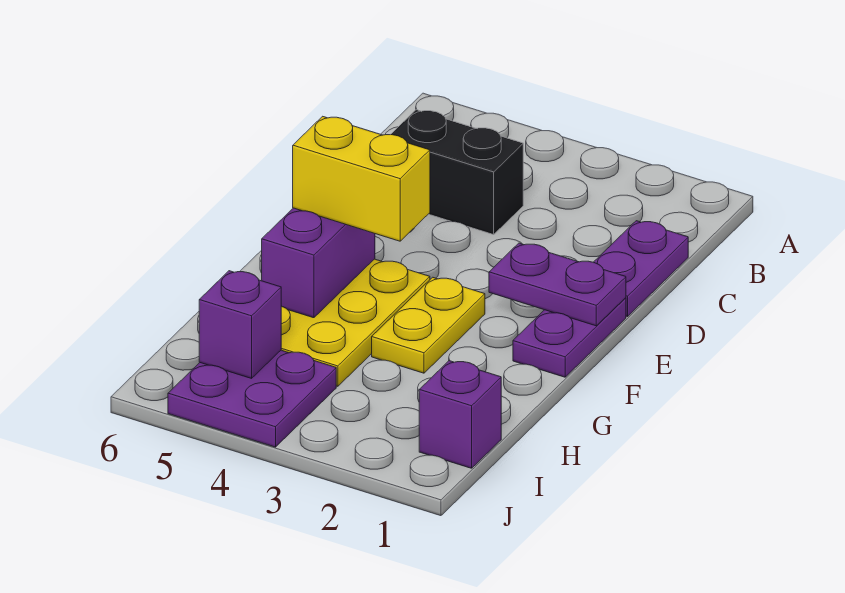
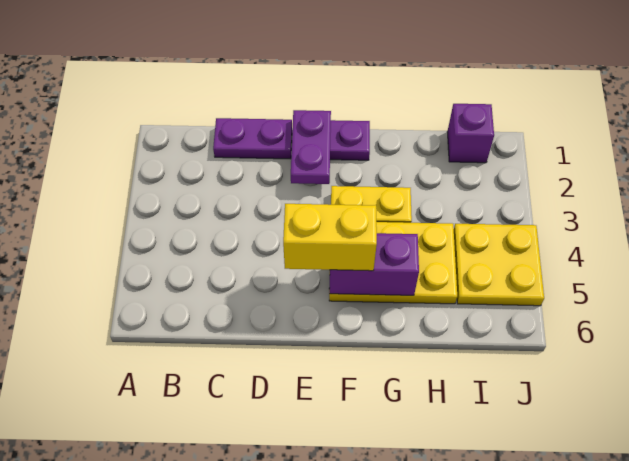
black brick C4:C5 level 1 -> none
yellow brick F4:F5 level 3 -> yellow brick E5:F5 level 3
purple plate I4:J5 level 1 -> yellow plate I4:J5 level 1
purple brick I5 level 2 -> none

